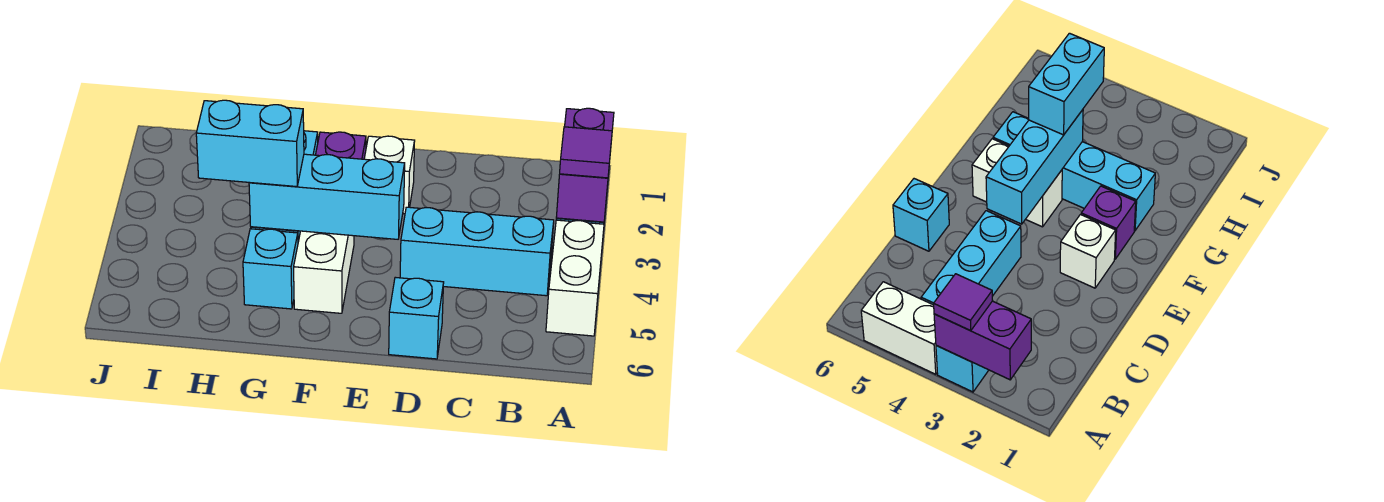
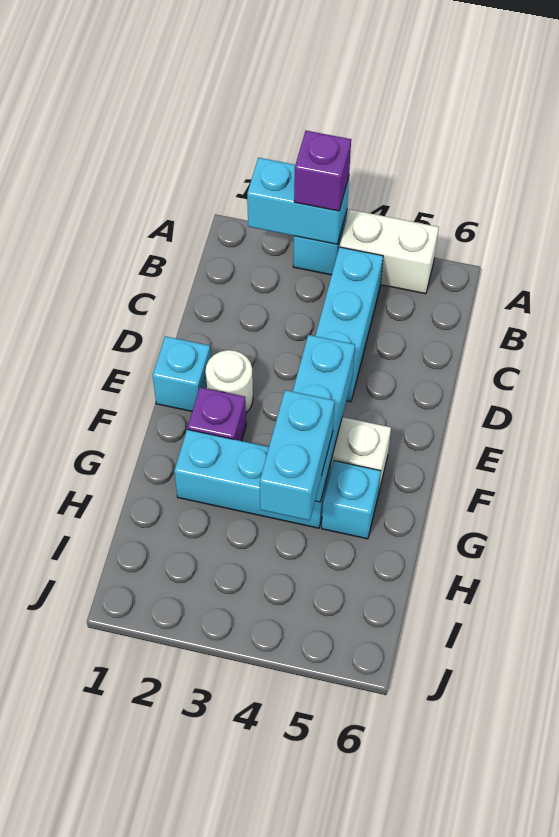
purple brick A2:A3 level 2 -> cyan brick A2:A3 level 2
purple tile A3 level 3 -> purple brick A3 level 3
cyan brick D6 level 1 -> cyan brick E1 level 1
white brick E2 level 1 -> white round brick E2 level 1

